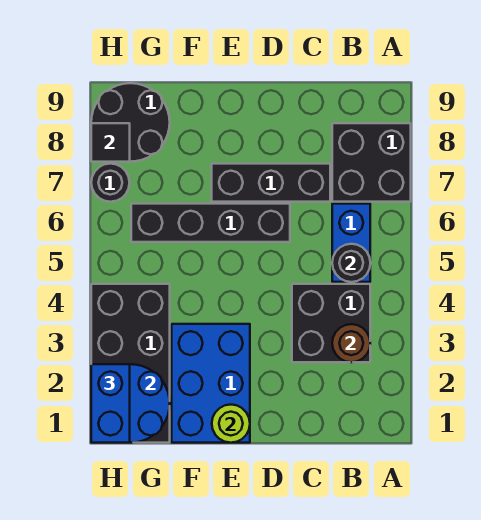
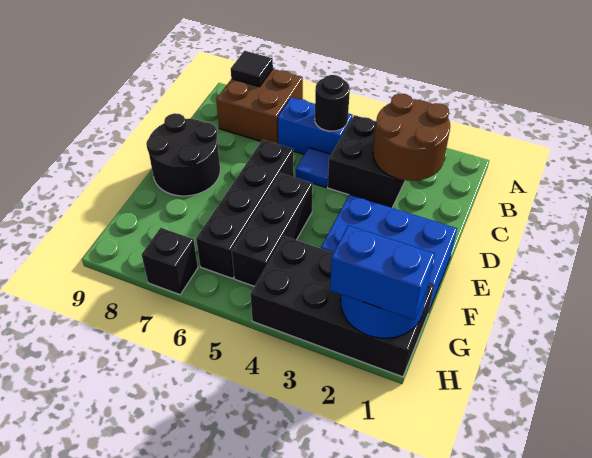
black brick A7:B8 level 1 -> brown brick A7:B8 level 1
brown round brick B3 level 2 -> brown round brick B2:C3 level 2
none -> blue tile C5 level 1
black brick C7:E7 level 1 -> black brick E5:G5 level 1
lime round brick E1 level 2 -> none
black round brick G8:H9 level 1 -> black round brick D8:E9 level 1
black round brick H7 level 1 -> black brick H7 level 1
black tile H8 level 2 -> black tile A8 level 2

